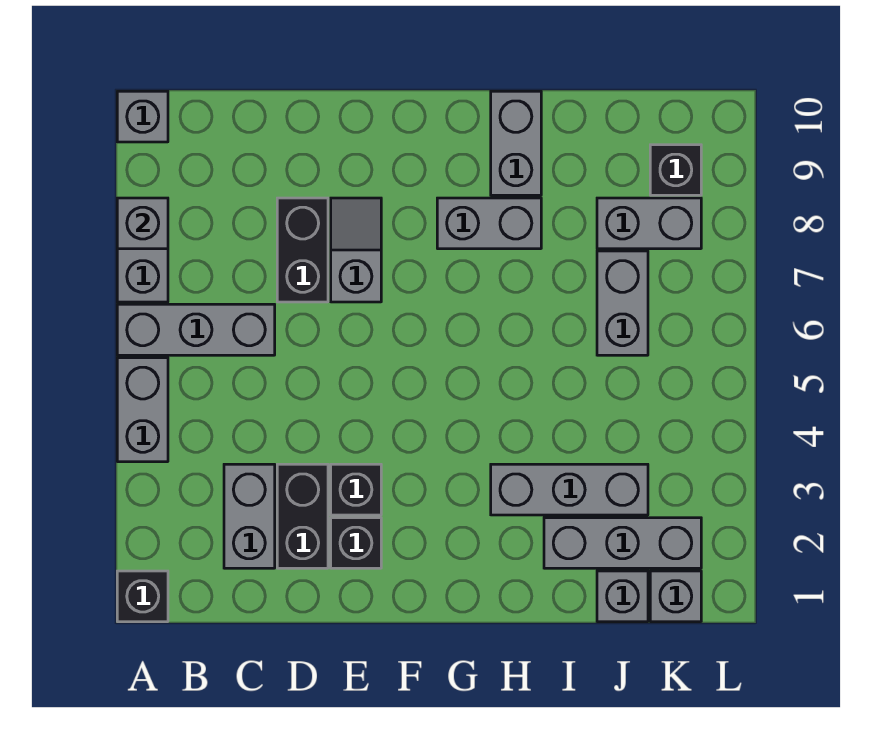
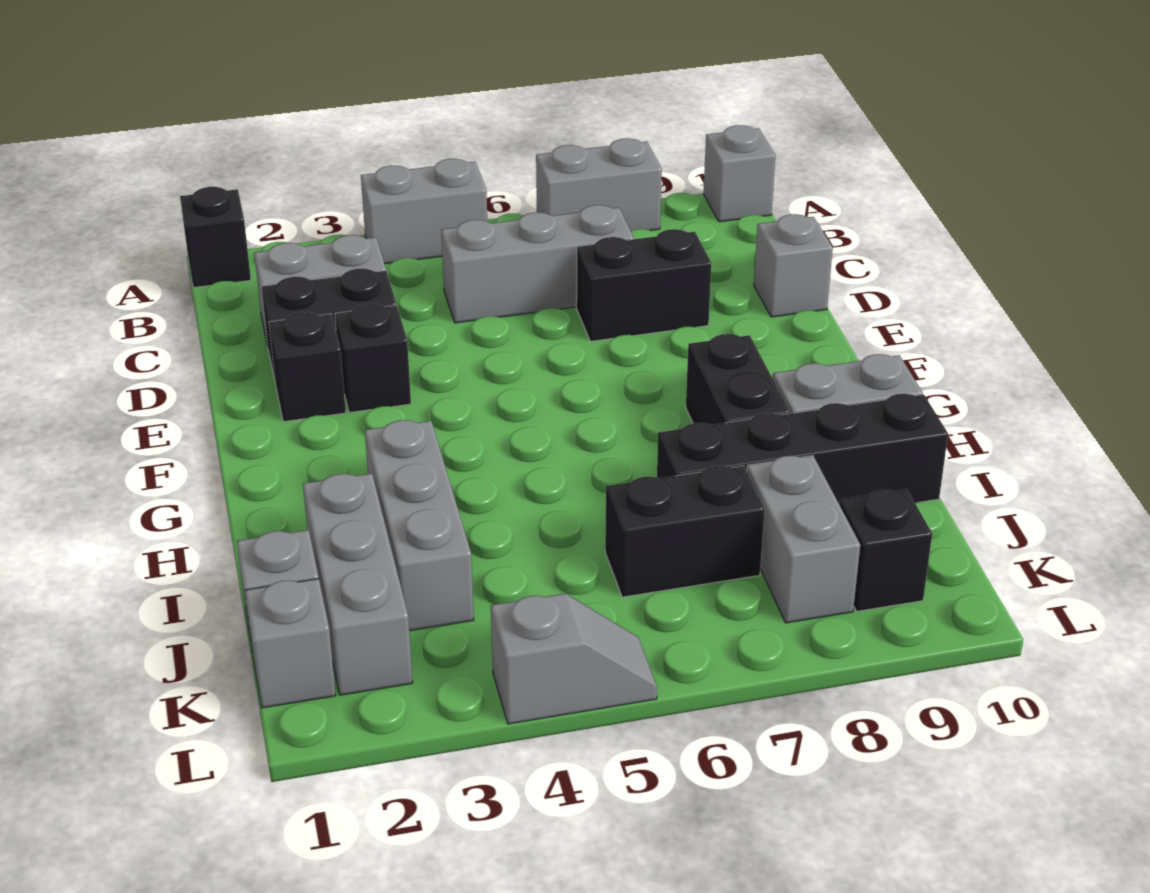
grey brick A6:C6 level 1 -> grey brick C5:C7 level 1
grey brick A8 level 2 -> grey brick D10 level 1
grey slope E7:E8 level 1 top 7 -> grey slope L4:L5 level 1 top 4
grey brick G8:H8 level 1 -> black brick G8:H8 level 1
none -> black brick I7:I10 level 1
grey brick J6:J7 level 1 -> black brick J6:J7 level 1

